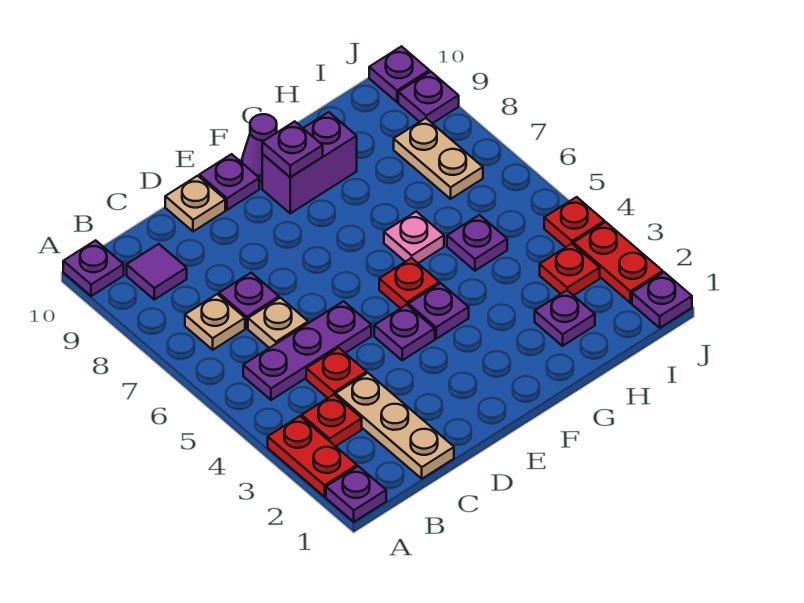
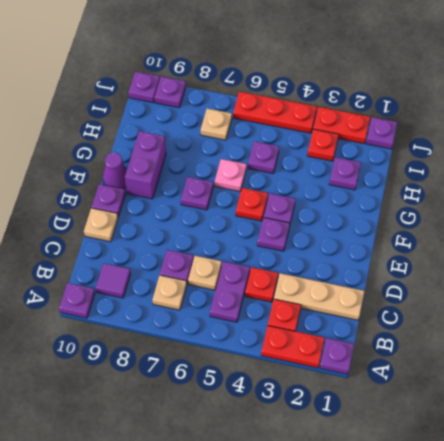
purple plate B5:D5 level 1 -> purple plate B5:C5 level 1
purple plate F9 level 2 -> purple plate F7 level 1
tan plate I7:I8 level 1 -> tan plate I7 level 1
red plate J4 level 1 -> red plate J4:J6 level 1

